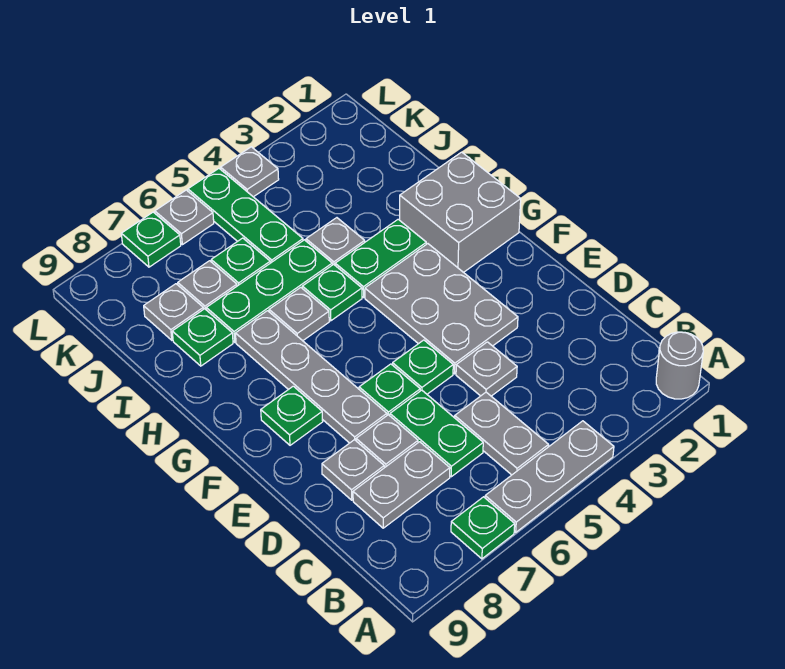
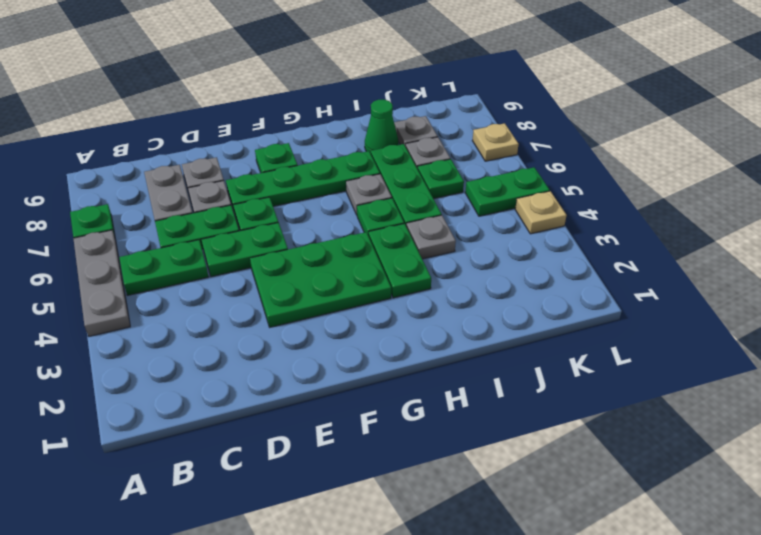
grey round brick A1 level 1 -> none
grey plate B5:C5 level 1 -> green plate B5:C5 level 1
grey plate D4 level 1 -> none
grey plate E3:G4 level 1 -> green plate E3:G4 level 1
green plate E5 level 1 -> green plate D5:E5 level 1
grey plate E7:H7 level 1 -> green plate E7:H7 level 1
grey brick G1:H2 level 1 -> none
green plate I8 level 1 -> green cone I8 level 1
green plate J5:L5 level 1 -> green plate K5:L5 level 1
grey plate L4 level 1 -> tan plate L4 level 1
grey plate L6 level 1 -> none
green plate L7 level 1 -> tan plate L7 level 1

